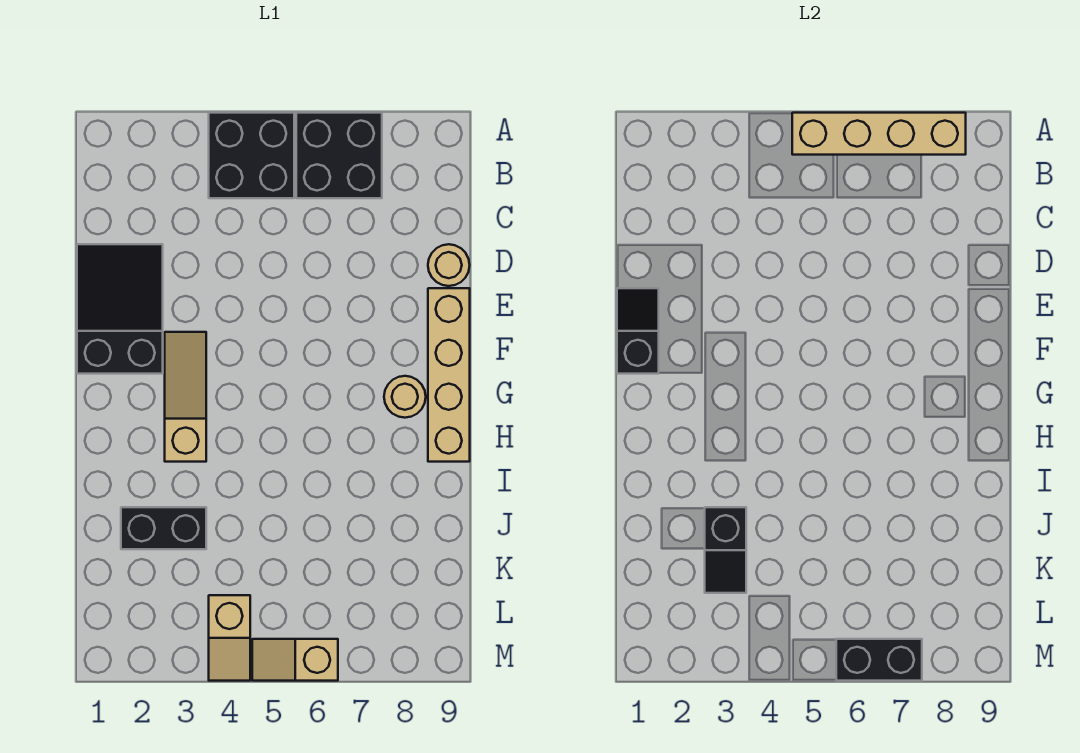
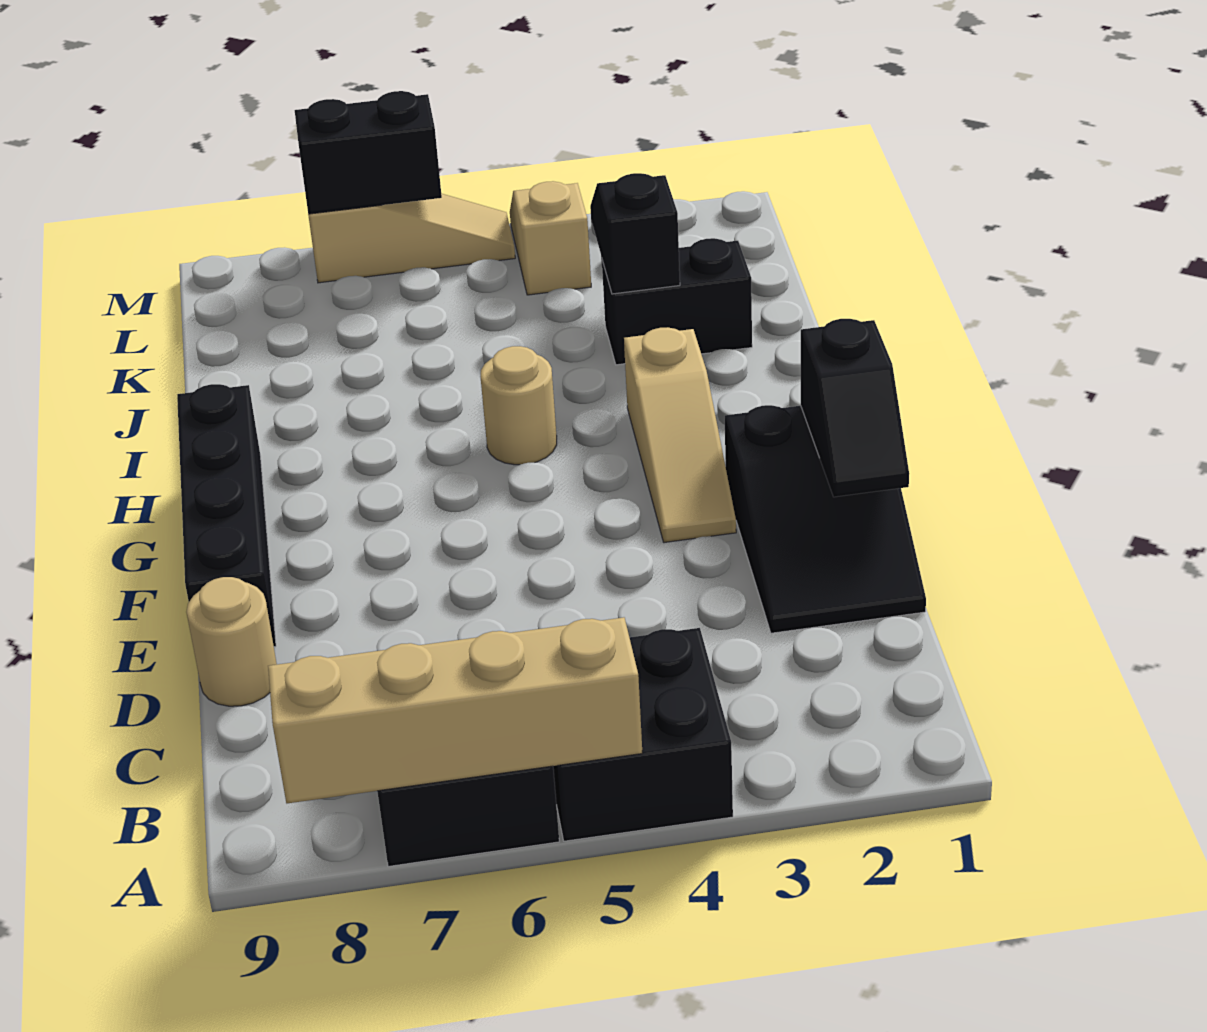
tan brick E9:H9 level 1 -> black brick E9:H9 level 1
tan round brick G8 level 1 -> tan round brick H5 level 1
tan slope M5:M6 level 1 top 6 -> tan slope M5:M7 level 1 top 7

